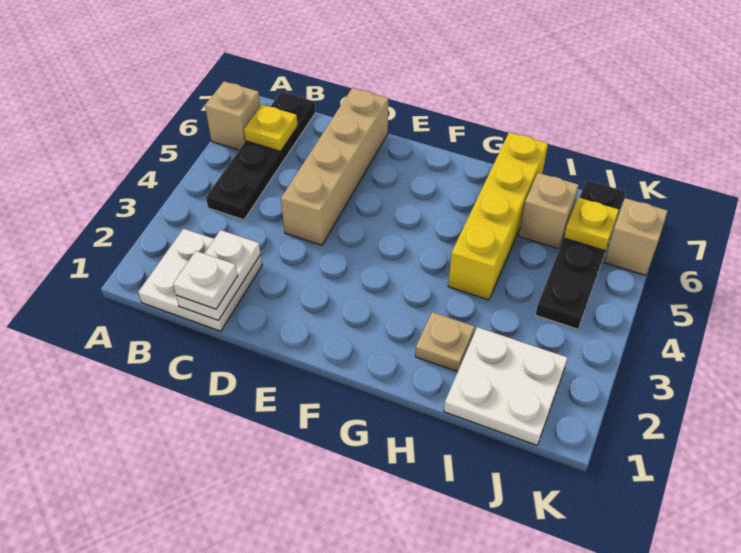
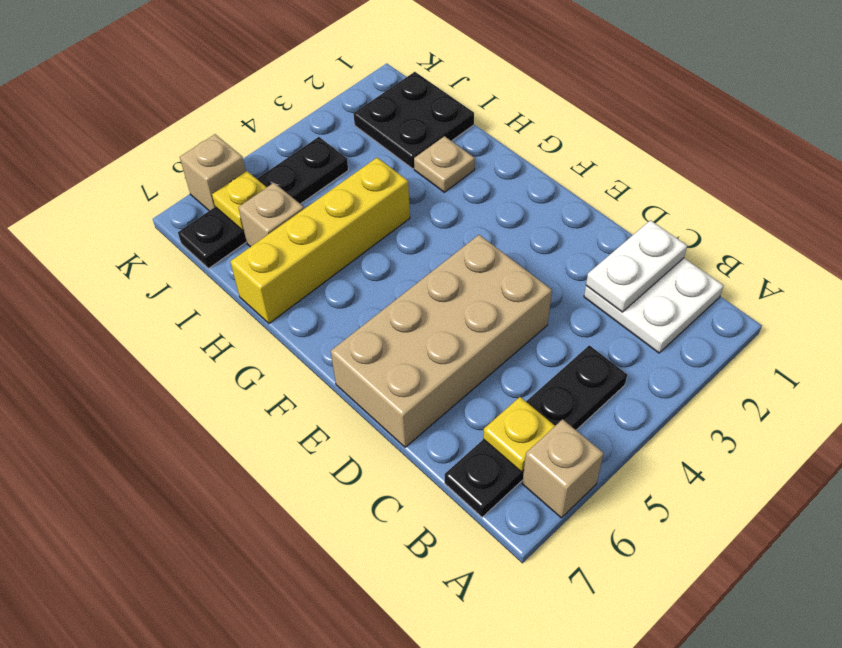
white plate C1 level 3 -> none
tan brick D4:D7 level 1 -> tan brick D4:E7 level 1
white plate I1:J2 level 1 -> black plate I1:J2 level 1

